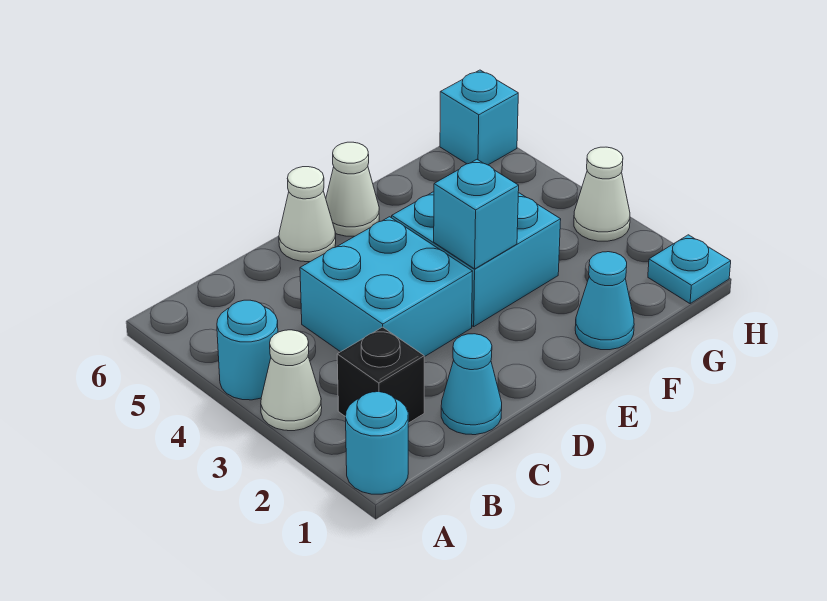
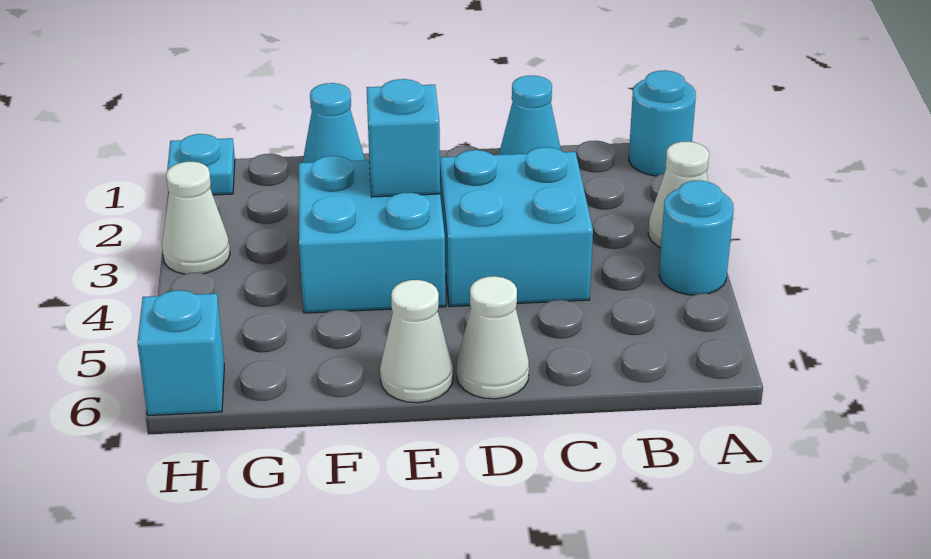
black brick B2 level 1 -> none

